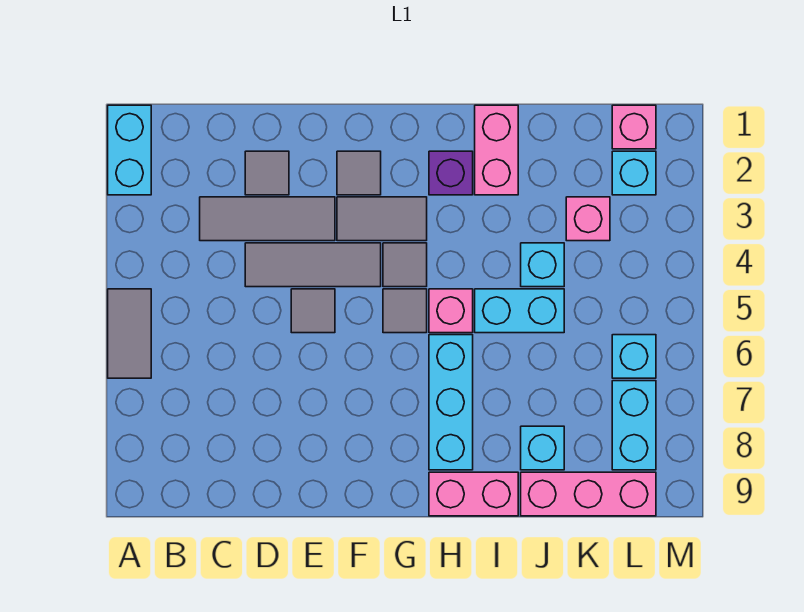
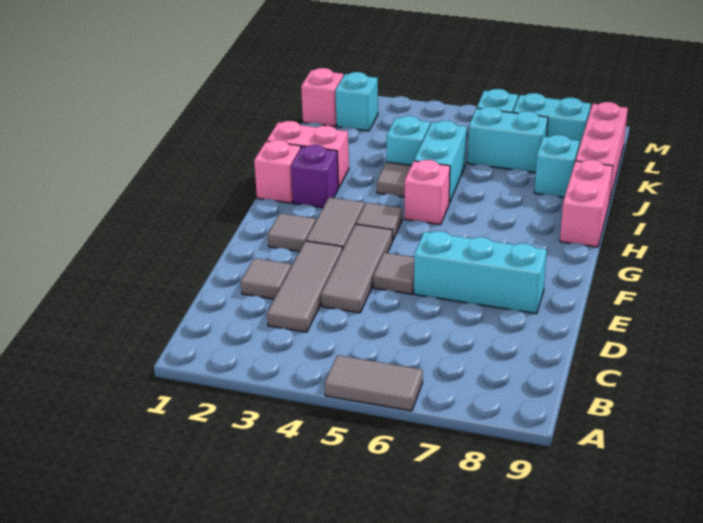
cyan brick A1:A2 level 1 -> cyan brick K6:K7 level 1
grey tile G5 level 1 -> grey tile I4 level 1
cyan brick H6:H8 level 1 -> cyan brick E6:E8 level 1
pink brick K3 level 1 -> pink brick H1 level 1

